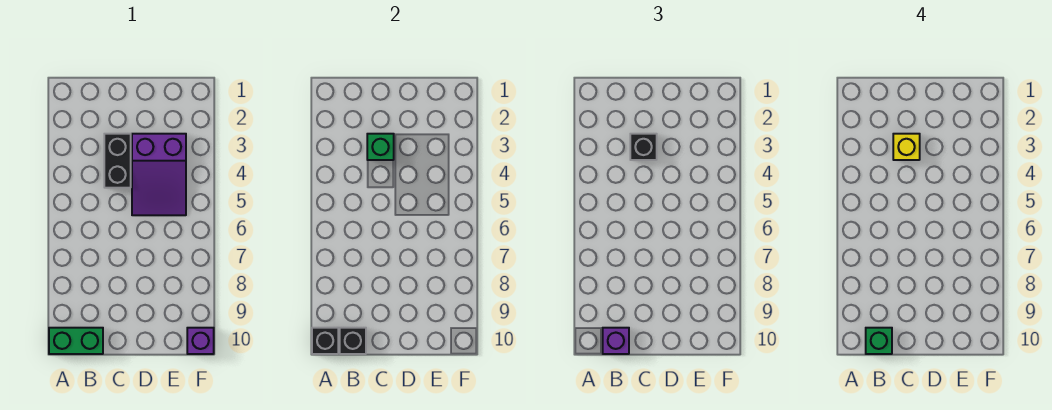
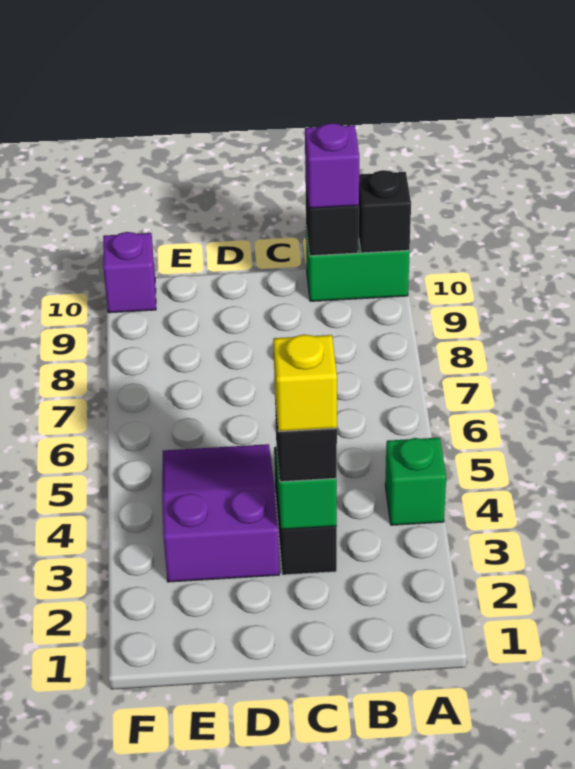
green brick B10 level 4 -> green brick A4 level 1

